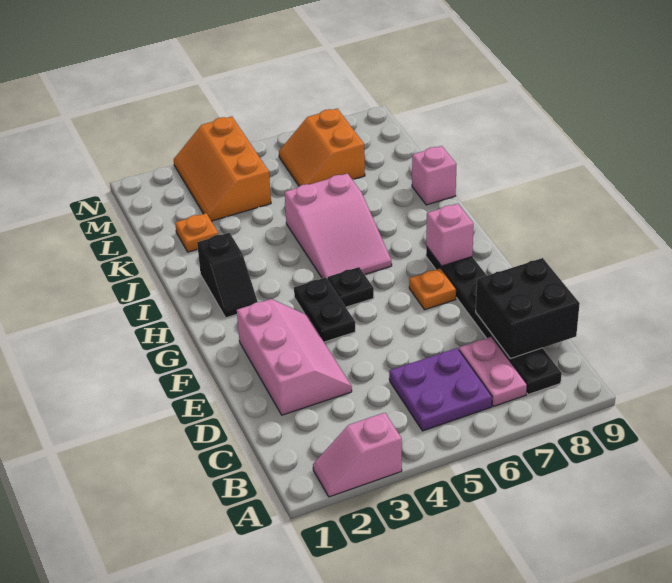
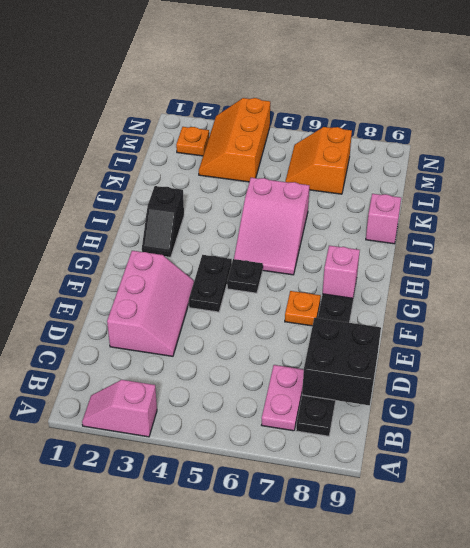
purple plate B5:C6 level 1 -> none
orange plate K2 level 1 -> orange plate M2 level 1

